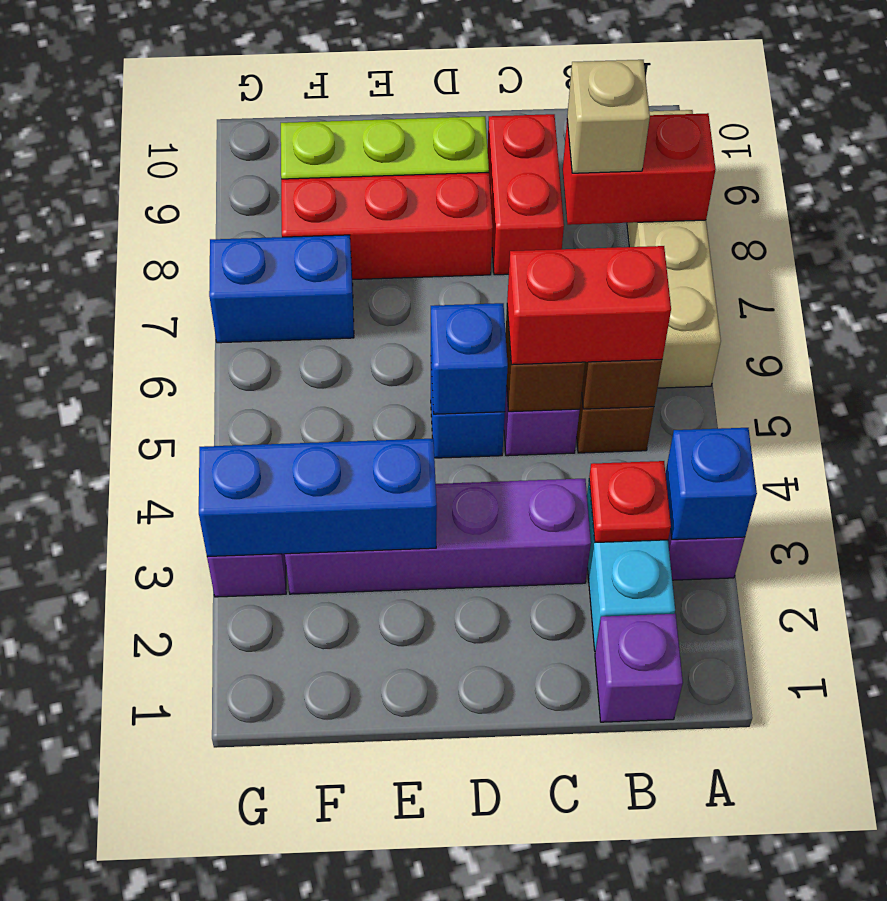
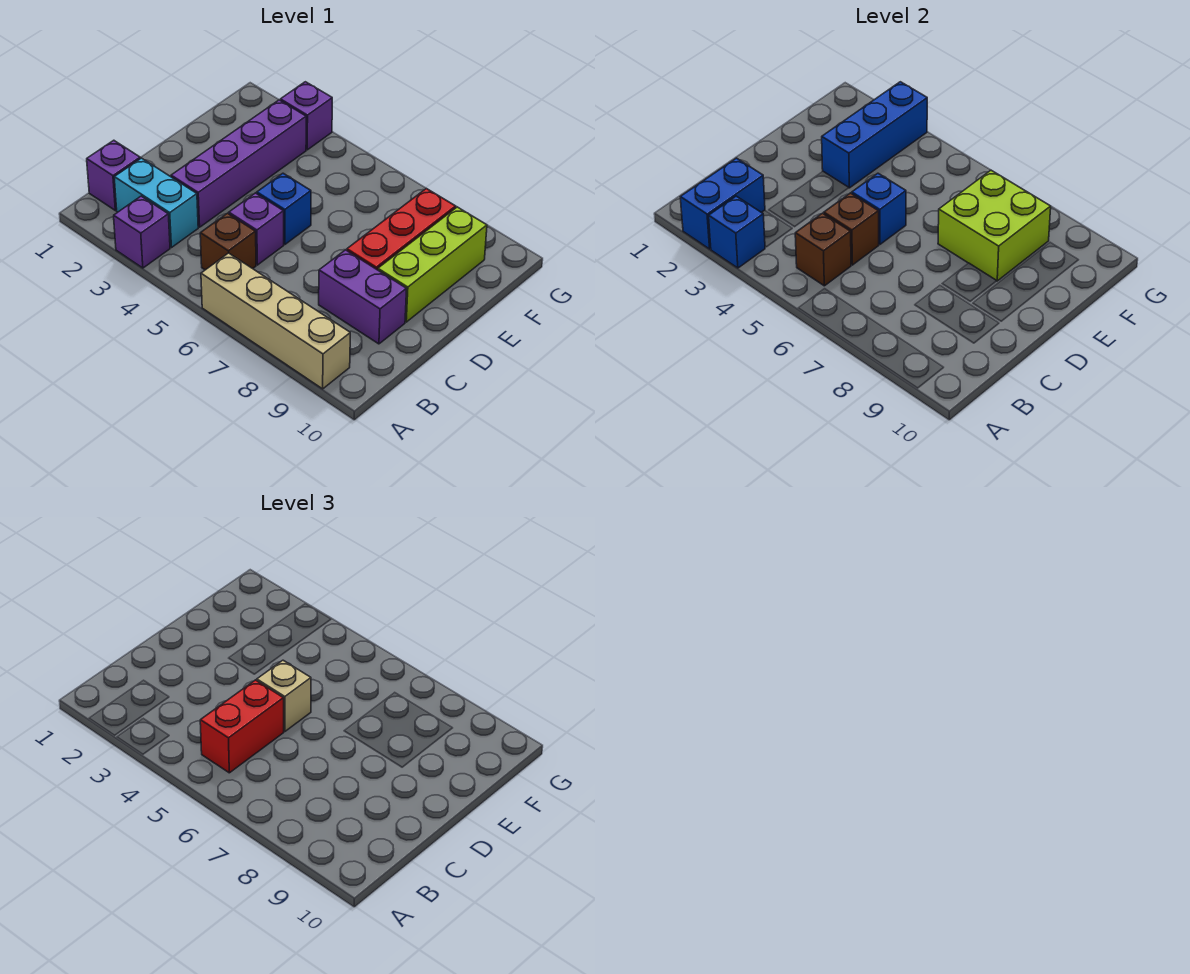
red brick A8:B8 level 2 -> none
red plate B3 level 2 -> none
tan brick B8 level 3 -> tan brick D5 level 3
red brick C8:C9 level 1 -> purple brick C8:C9 level 1
none -> lime brick E7:F8 level 2
blue brick F7:G7 level 1 -> blue brick A2:B2 level 2

